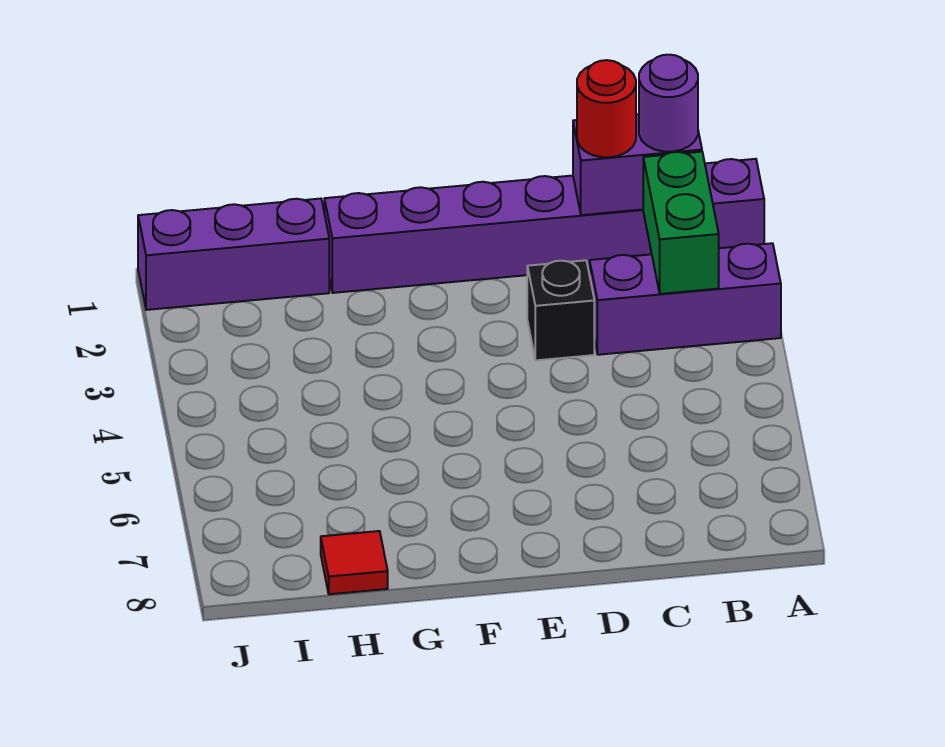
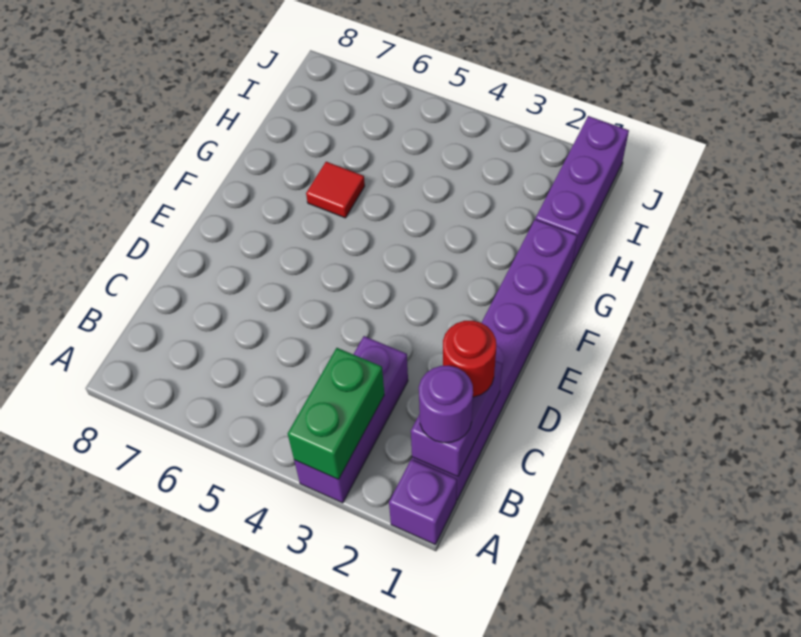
green brick B2:B3 level 2 -> green brick A3:B3 level 2
black brick D3 level 1 -> none
red tile H8 level 1 -> red tile G6 level 1

